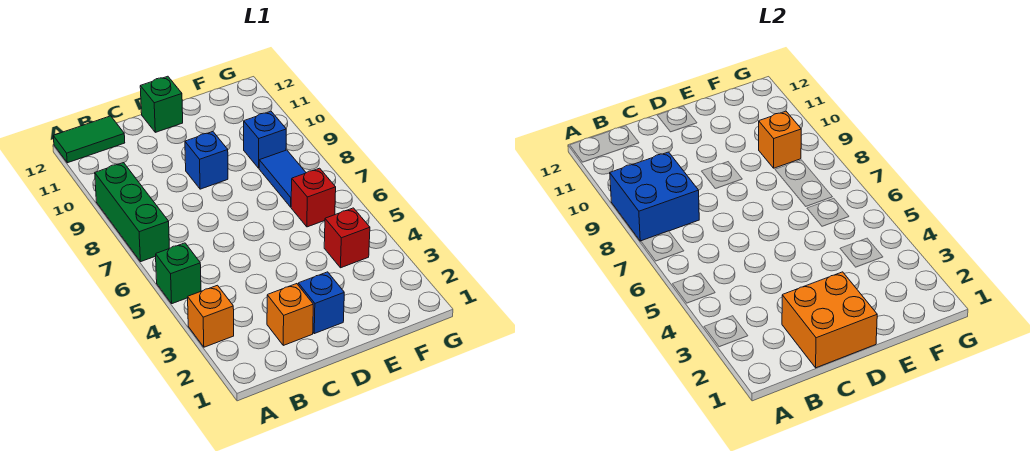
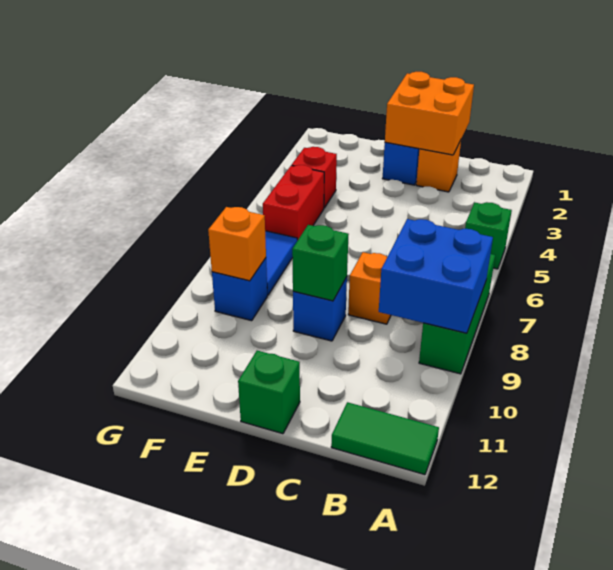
orange brick A3 level 1 -> orange brick C8 level 1
none -> green brick D9 level 2
red brick F6 level 1 -> red brick F5:F6 level 1

